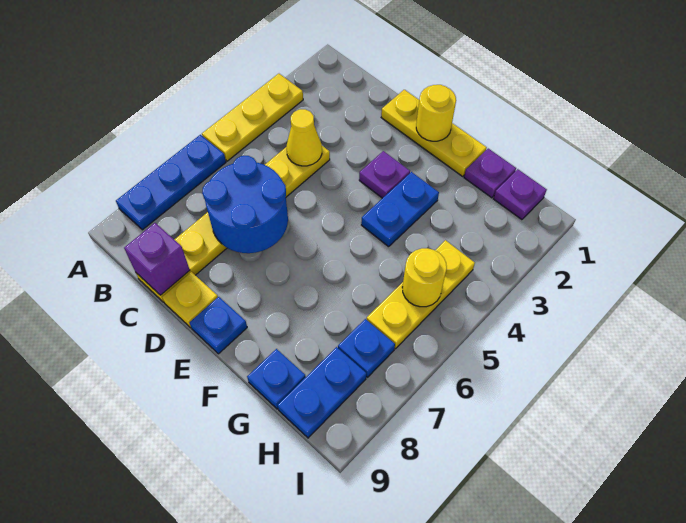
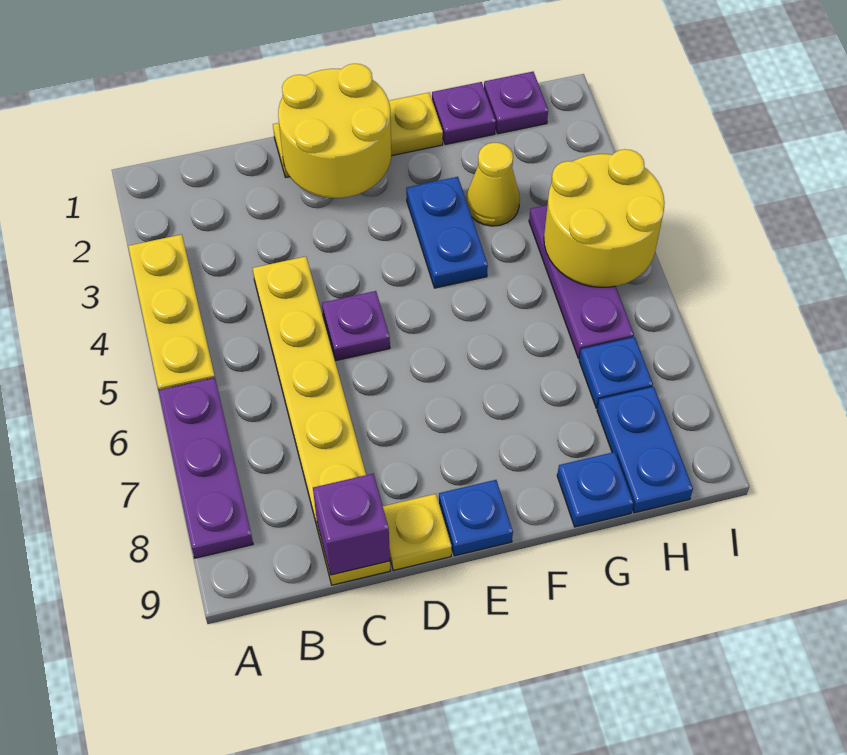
blue plate A6:A8 level 1 -> purple plate A6:A8 level 1
yellow cone C4 level 2 -> yellow cone G3 level 1
blue round brick C6:D7 level 2 -> none
yellow round brick E1 level 2 -> yellow round brick D1:E2 level 2
purple plate E3 level 1 -> purple plate D5 level 1
yellow plate H4:H6 level 1 -> purple plate H4:H6 level 1
yellow round brick H5 level 2 -> yellow round brick H4:I5 level 2

